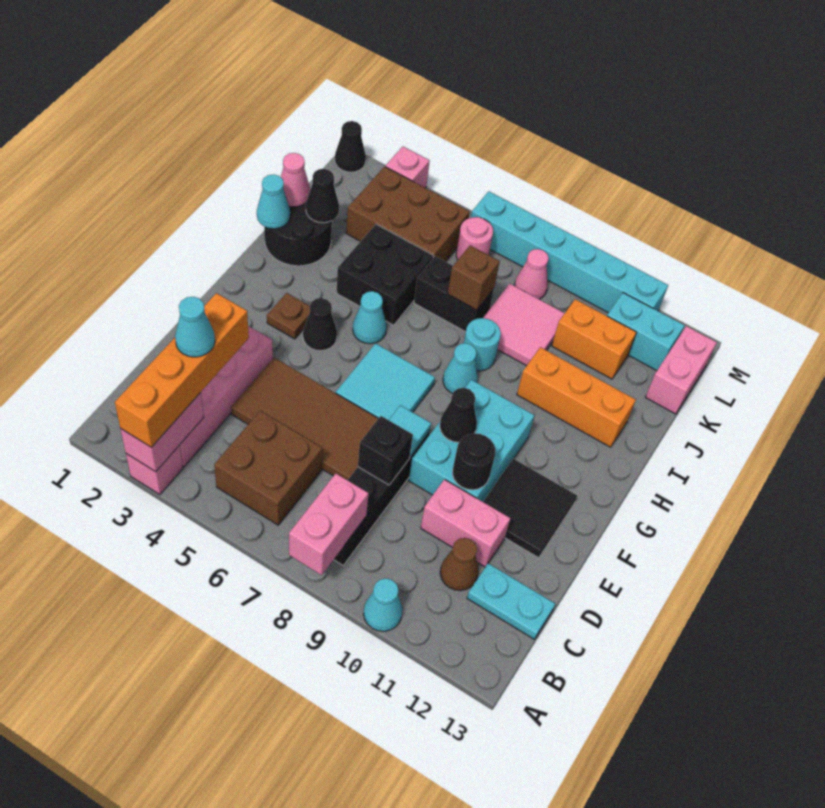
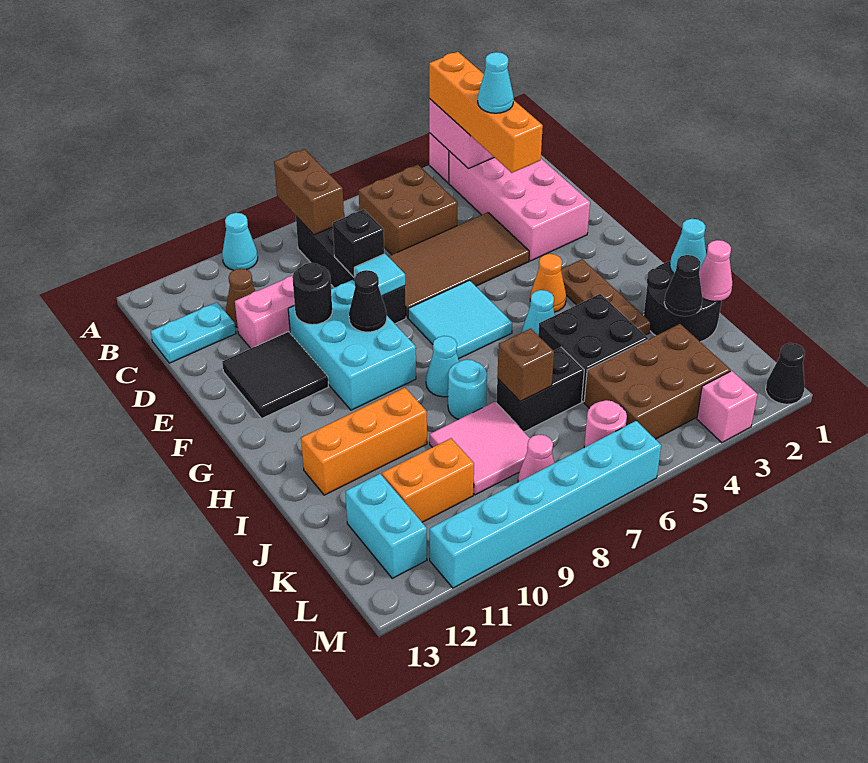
pink brick A8:B8 level 2 -> brown brick A8:B8 level 2
brown plate G3 level 1 -> brown plate G3:I3 level 1
black cone G4 level 1 -> orange cone G4 level 1
pink brick K13:L13 level 1 -> none
cyan brick L11:L12 level 1 -> cyan brick K12:L12 level 1

